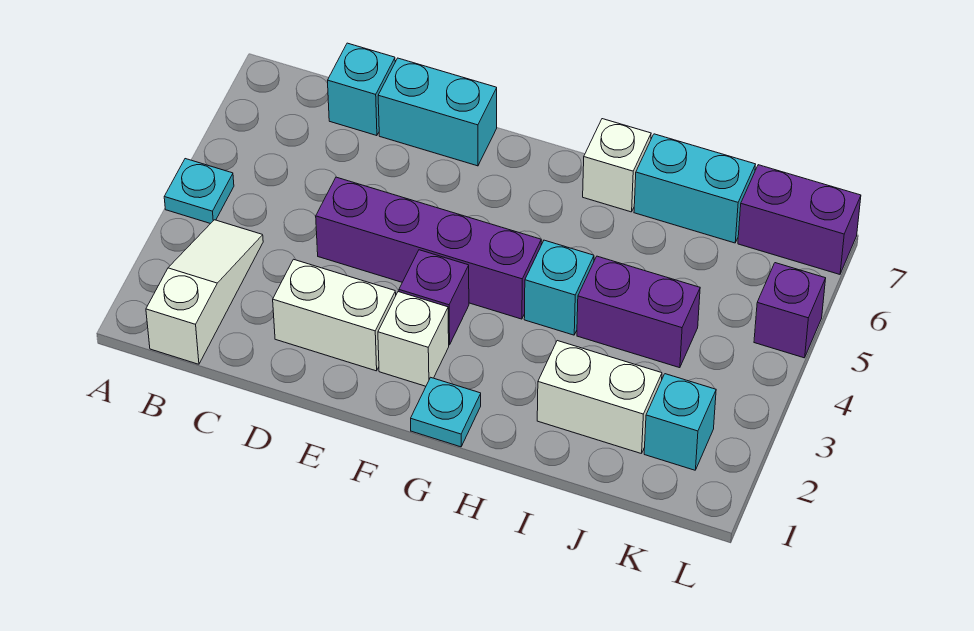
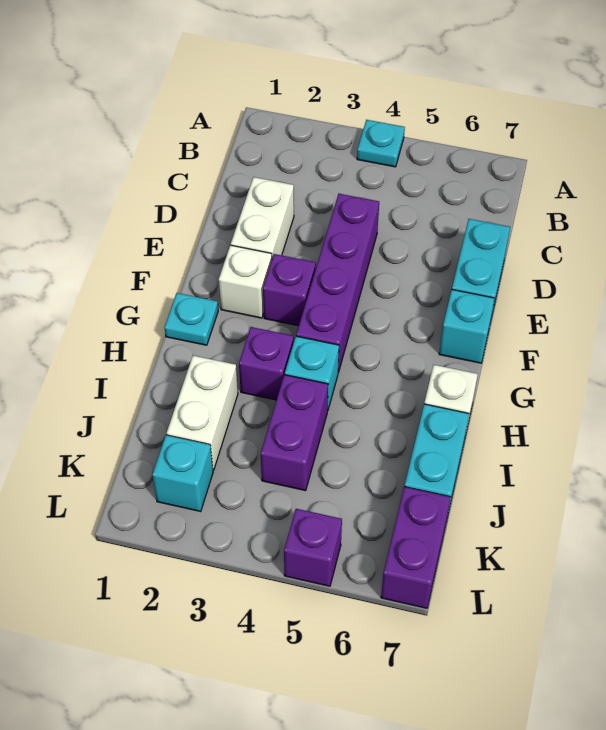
white slope B1:B3 level 1 top 1 -> none
cyan brick C7 level 1 -> cyan brick F7 level 1
none -> purple brick H3 level 1

